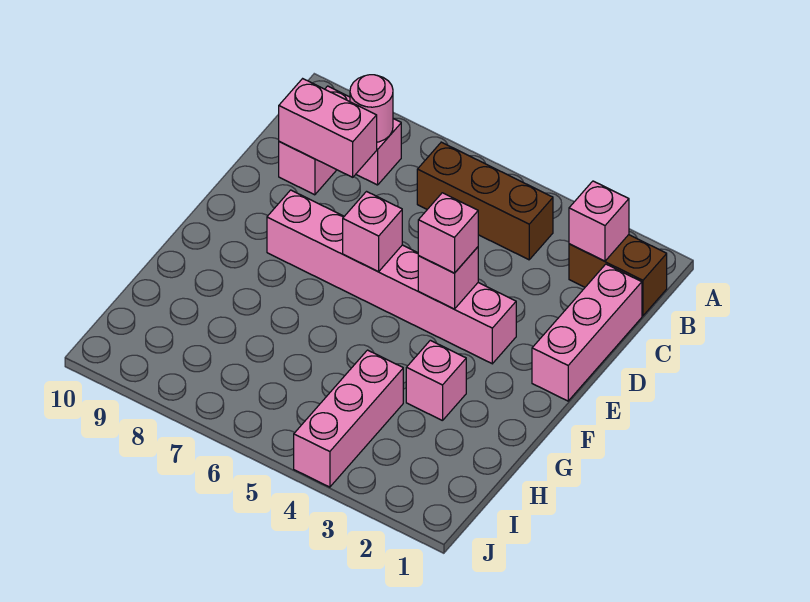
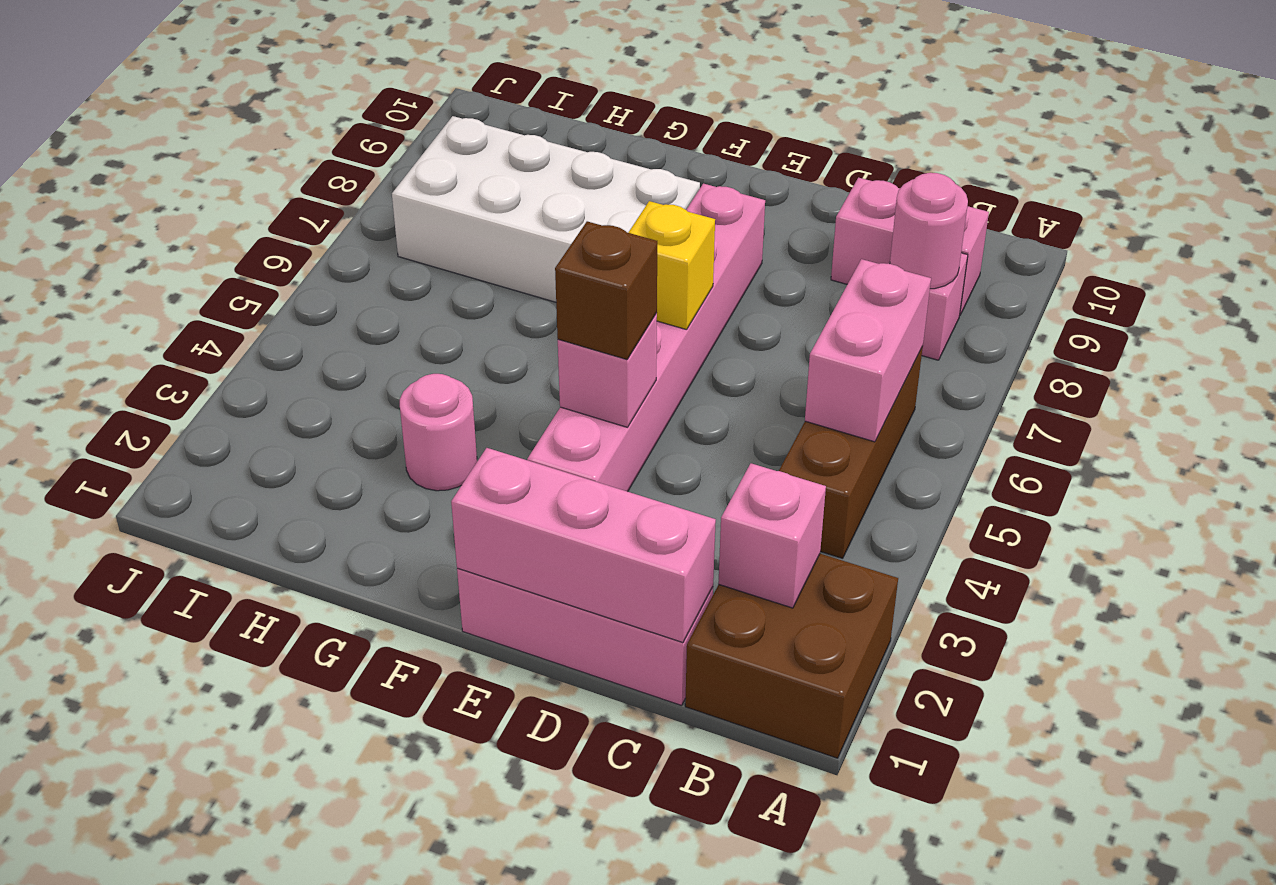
brown brick B1:B2 level 1 -> brown brick A1:B2 level 1
pink brick C8:C9 level 2 -> pink brick B5:B6 level 2
pink brick E4 level 3 -> brown brick E4 level 3
pink brick E6 level 2 -> yellow brick E6 level 2
none -> white brick F7:I8 level 1
pink brick G3 level 1 -> pink round brick G3 level 1
pink brick H4:J4 level 1 -> pink brick C1:E1 level 2

